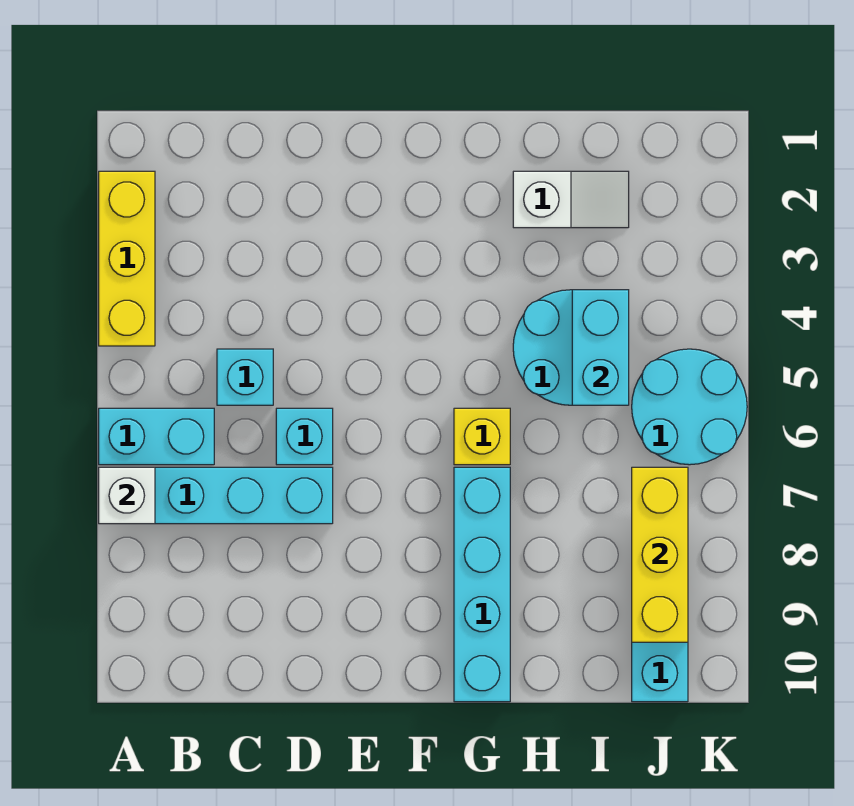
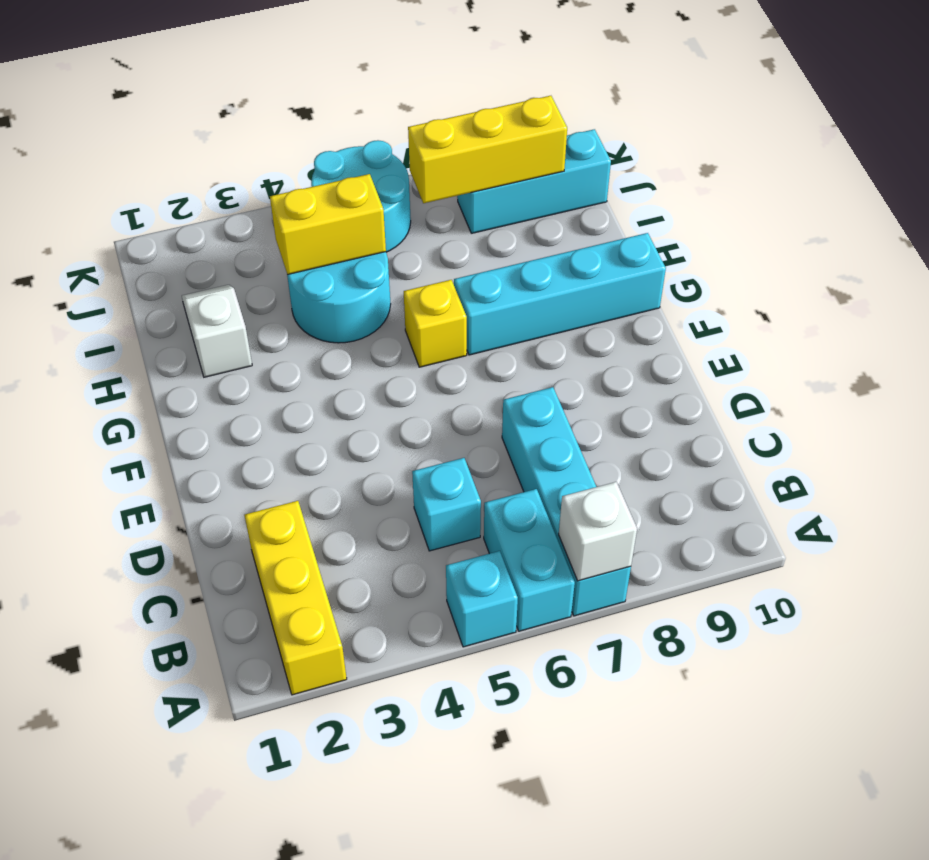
yellow brick A2:A4 level 1 -> yellow brick A2:C2 level 1
cyan brick D6 level 1 -> cyan brick A5 level 1
cyan brick I4:I5 level 2 -> yellow brick I4:I5 level 2

